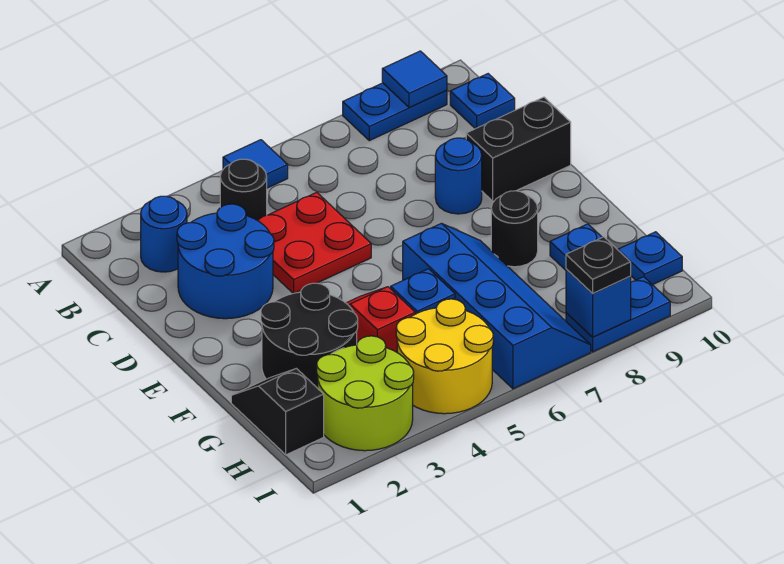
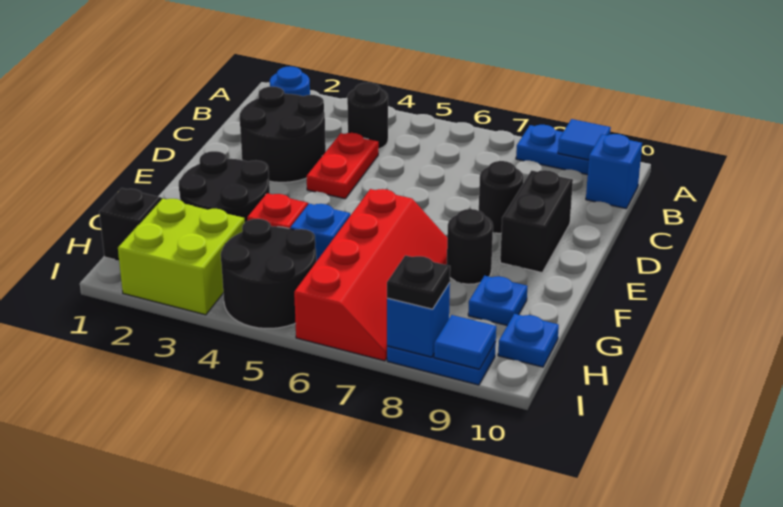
blue tile A5 level 1 -> blue tile I9 level 2
blue plate B10 level 1 -> blue brick B10 level 1
blue round brick C2:D3 level 1 -> black round brick C2:D3 level 1
red plate C4:D5 level 1 -> red plate C4:D4 level 1
blue round brick D8 level 1 -> black round brick D8 level 1
black brick D9:D10 level 1 -> black brick D9:E9 level 1
blue slope F6:I7 level 1 top 6 -> red slope F6:I7 level 1 top 6
lime round brick H2:I3 level 1 -> lime brick H2:I3 level 1
yellow round brick H4:I5 level 1 -> black round brick H4:I5 level 1

